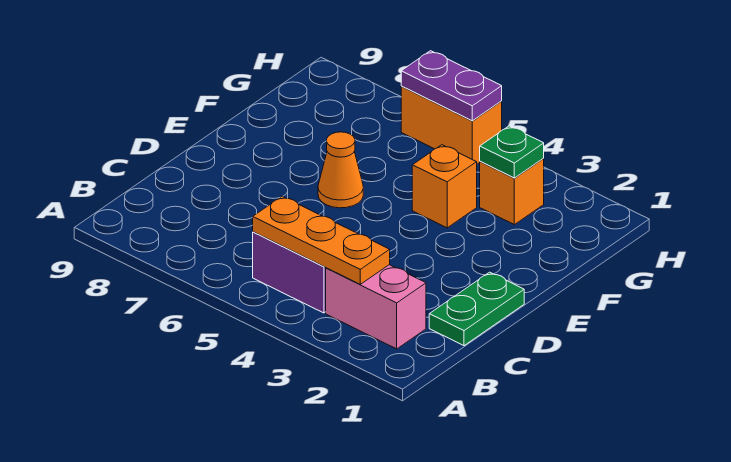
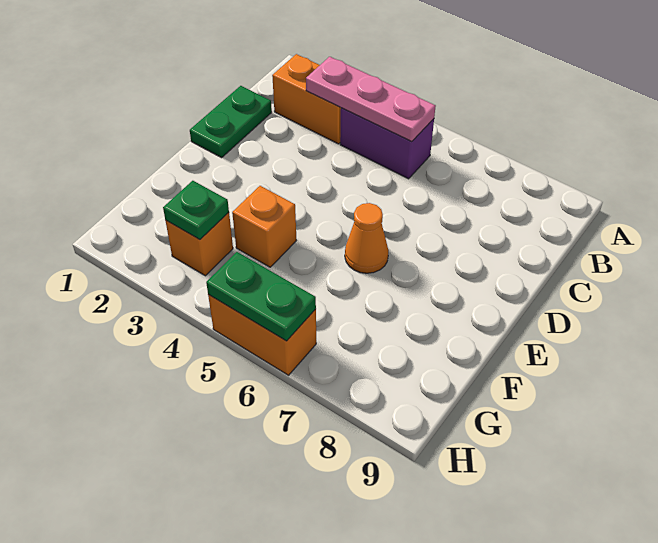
pink brick B2:B3 level 1 -> orange brick B2:B3 level 1
orange plate B3:B5 level 2 -> pink plate B3:B5 level 2
purple plate H5:H6 level 2 -> green plate H5:H6 level 2

